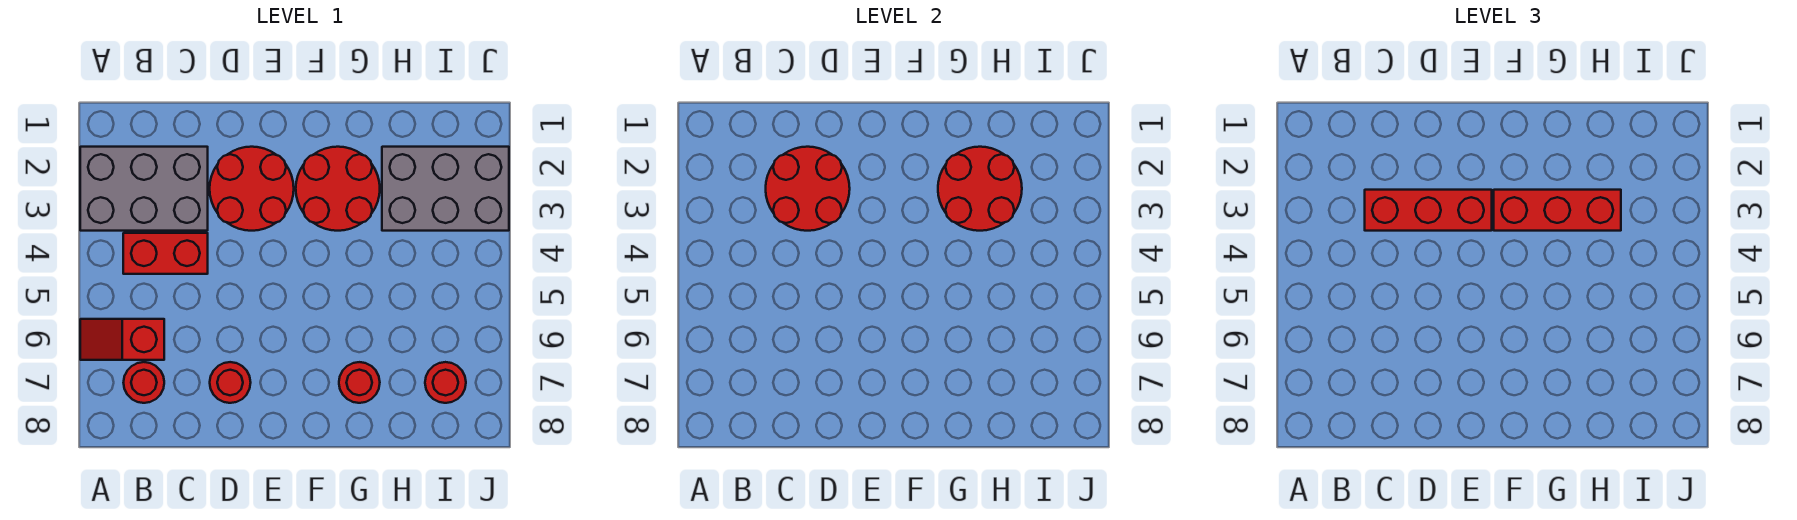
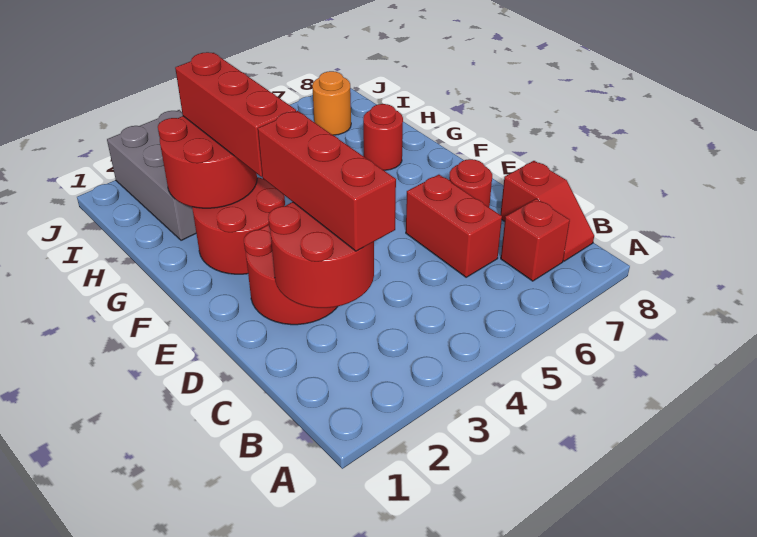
grey brick A2:C3 level 1 -> none
red slope A6:B6 level 1 top B -> red slope B8:C8 level 1 top C
red brick B4:C4 level 1 -> red brick C6:D6 level 1
red round brick B7 level 1 -> red brick B7 level 1
red round brick I7 level 1 -> orange round brick I7 level 1

